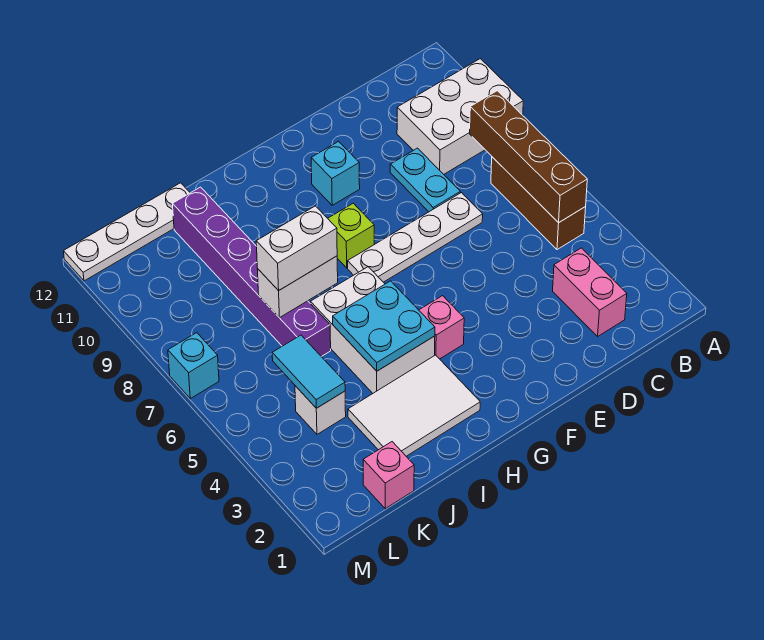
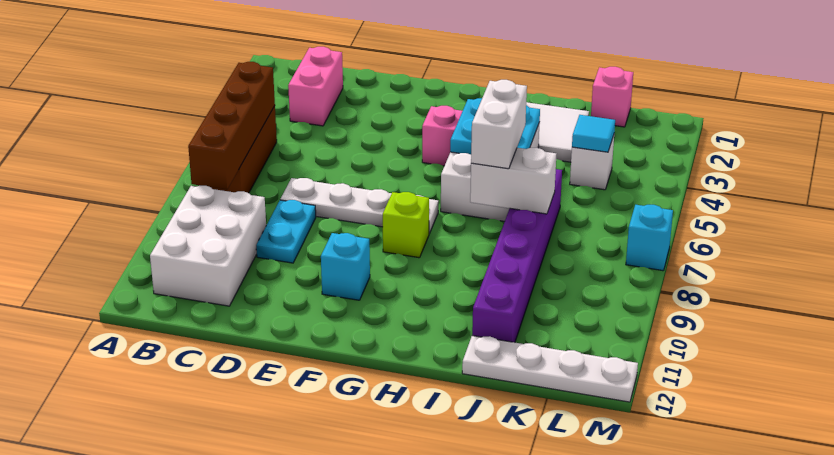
white brick A9:C10 level 1 -> white brick B9:C11 level 1
white brick I7:J7 level 3 -> white brick I6:I7 level 3
cyan tile K4:K5 level 2 -> cyan tile K4 level 2

